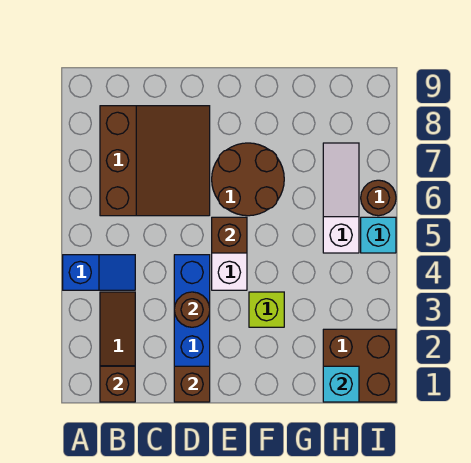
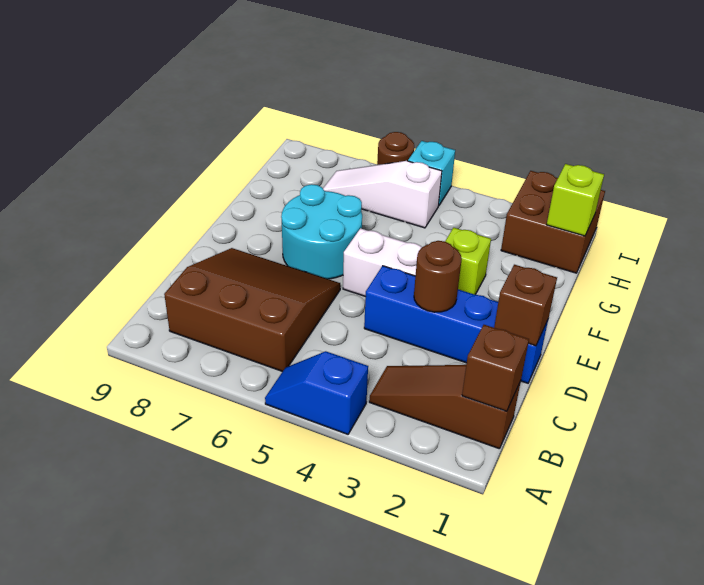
blue slope A4:B4 level 1 top A -> blue slope A4:A5 level 1 top 4
brown brick E5 level 2 -> none
brown round brick E6:F7 level 1 -> cyan round brick E6:F7 level 1
cyan brick H1 level 2 -> lime brick H1 level 2

